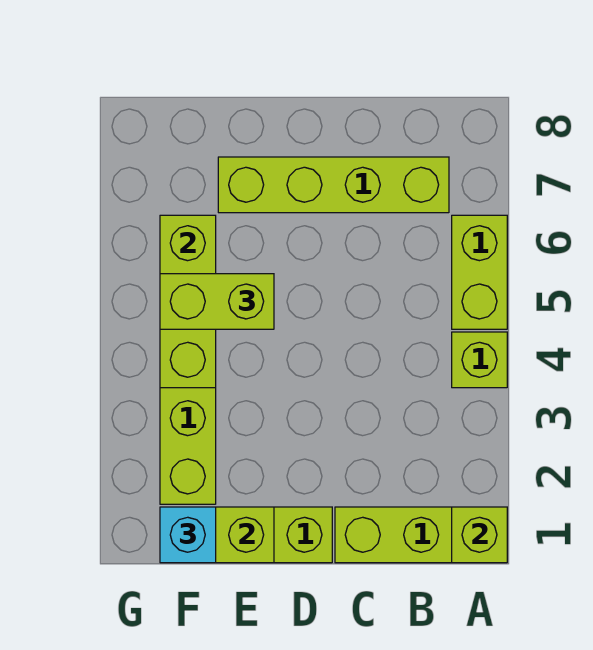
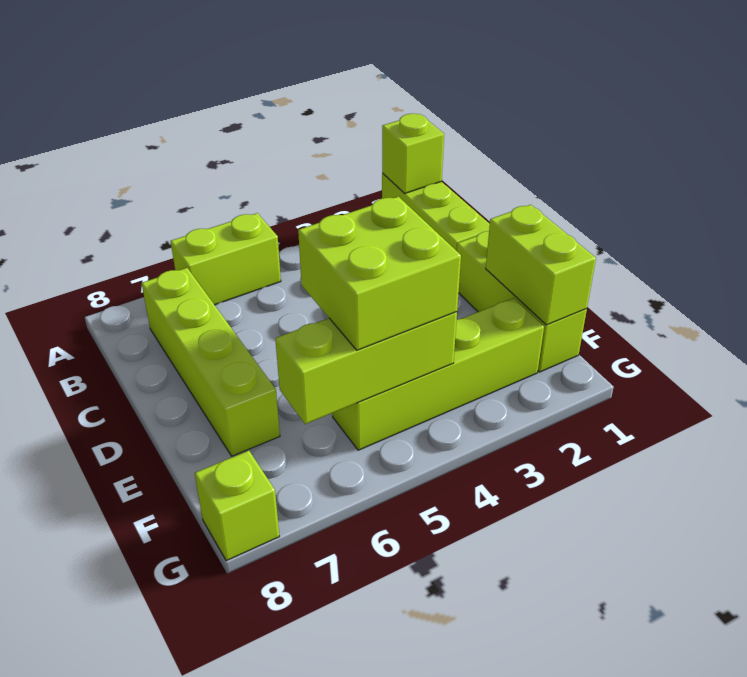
lime brick A4 level 1 -> lime brick G8 level 1
lime brick E5:F5 level 3 -> lime brick E4:F5 level 3
cyan brick F1 level 3 -> none

